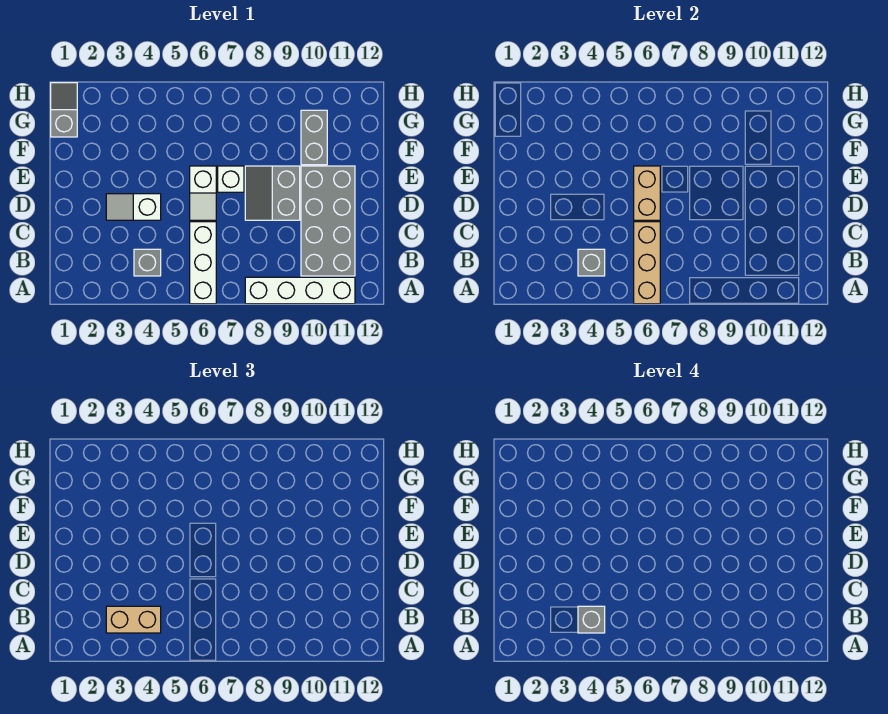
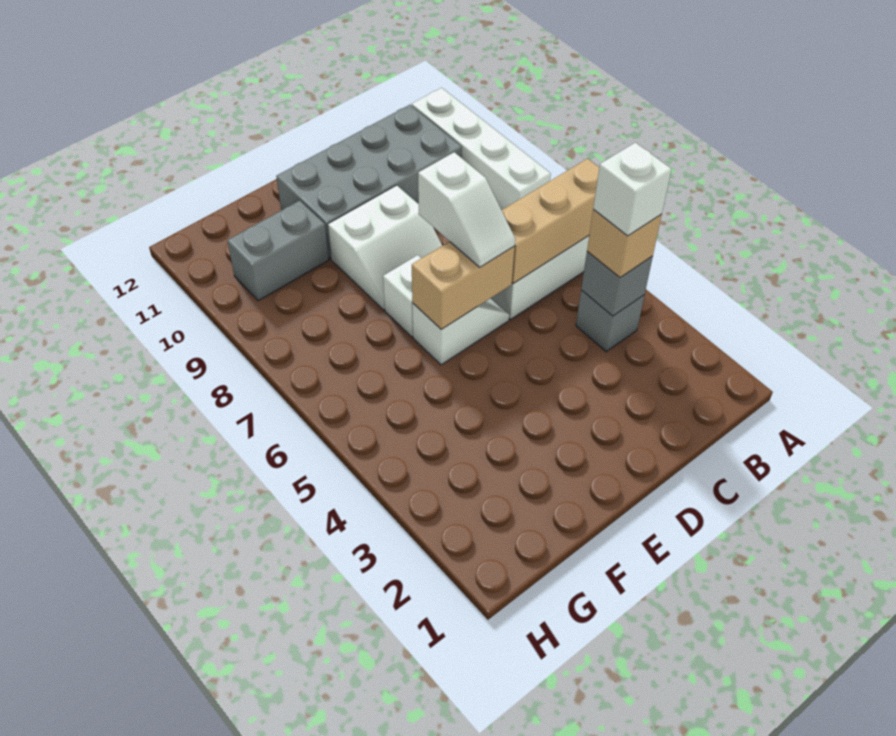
tan brick B3:B4 level 3 -> tan brick B4 level 3
grey brick B4 level 4 -> white brick B4 level 4
white slope D3:D4 level 1 top 4 -> white slope D6:D7 level 3 top 7
grey slope D8:E9 level 1 top 9 -> white slope D8:E9 level 1 top 9
grey slope G1:H1 level 1 top G -> none

